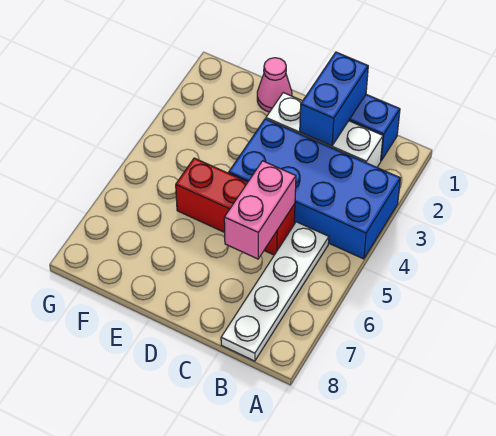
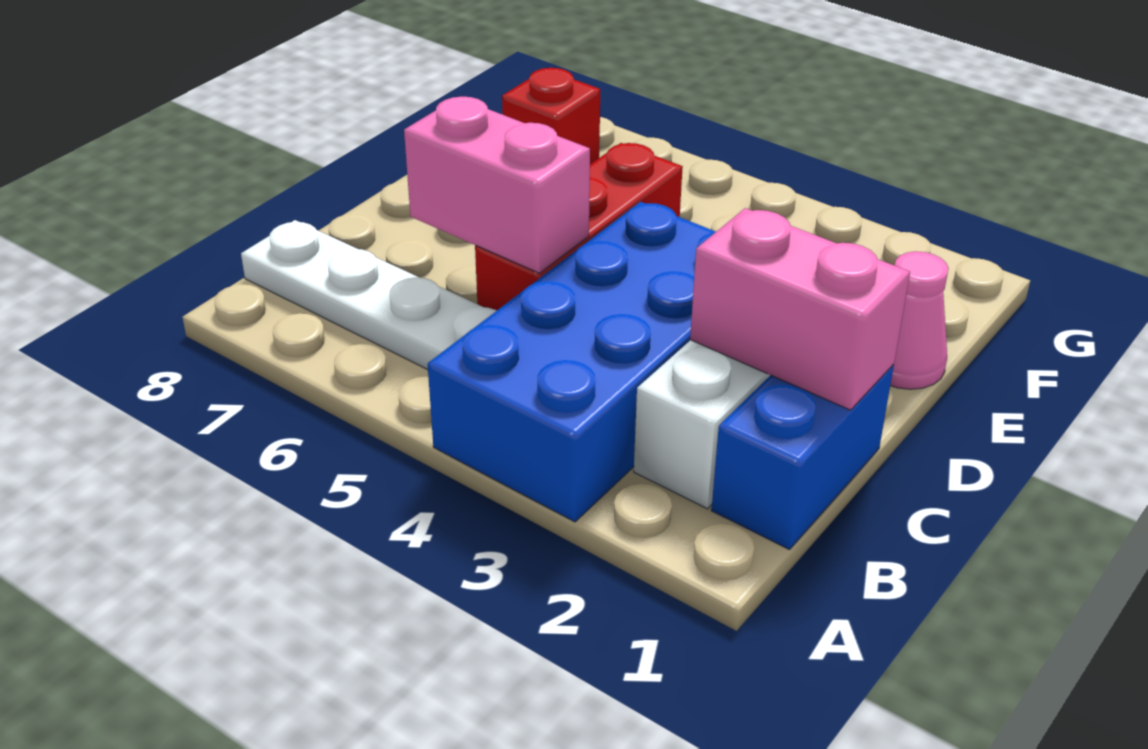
blue brick C1:C2 level 2 -> pink brick C1:C2 level 2
none -> red brick F7 level 1

